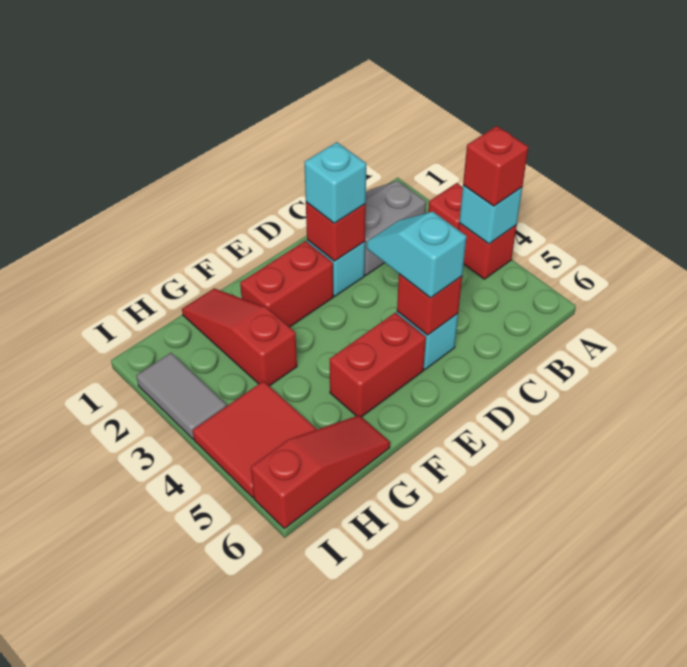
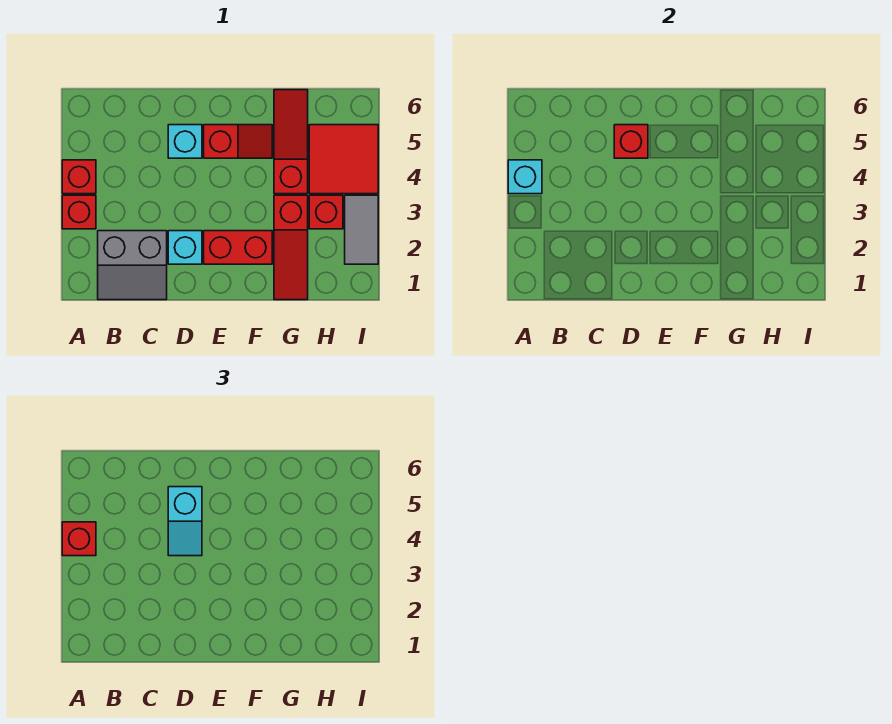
red brick D2 level 2 -> red brick H3 level 1
cyan brick D2 level 3 -> none
red brick E5:F5 level 1 -> red slope E5:F5 level 1 top E
red slope G6:I6 level 1 top I -> red slope G4:G6 level 1 top 4

